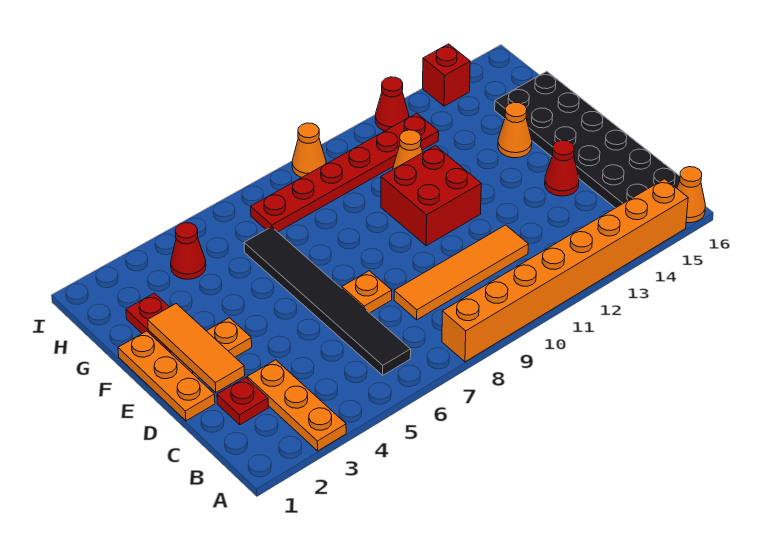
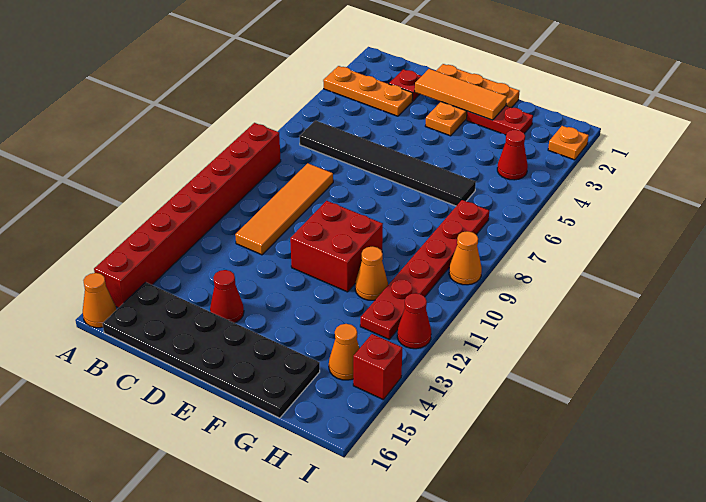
orange brick A8:A15 level 1 -> red brick A8:A15 level 1
orange plate D7 level 1 -> orange plate I2 level 1
orange cone F14 level 1 -> orange cone H14 level 1

